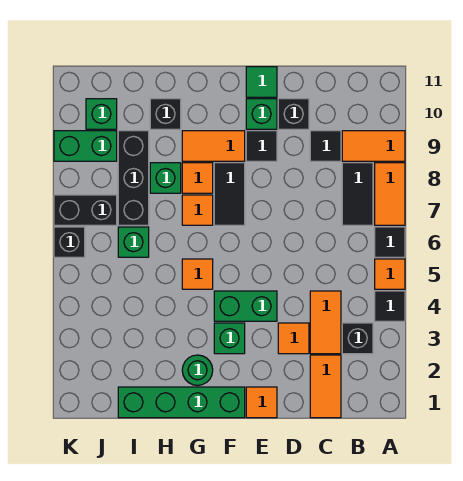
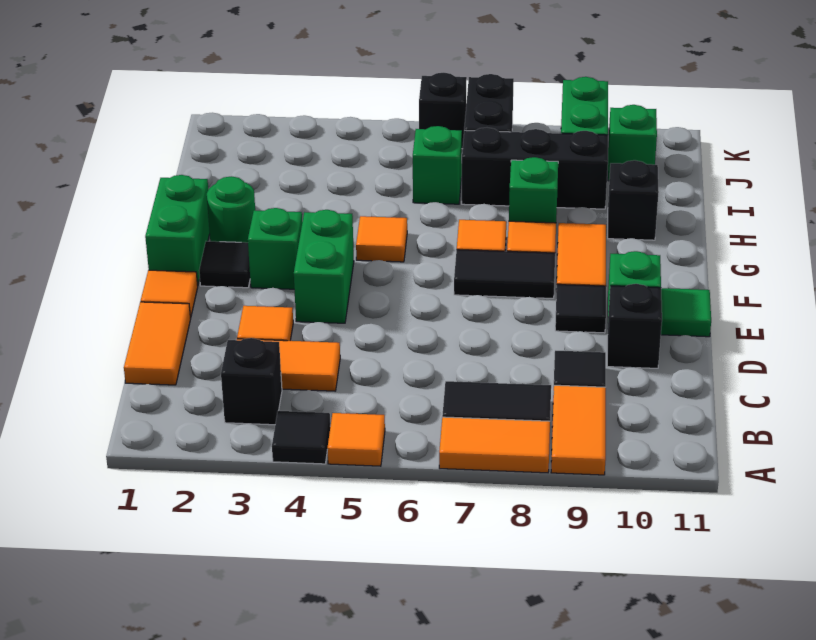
black tile A6 level 1 -> black tile F2 level 1
orange tile C1:C2 level 1 -> orange tile C1:D1 level 1
green brick F1:I1 level 1 -> green brick F1:G1 level 1

